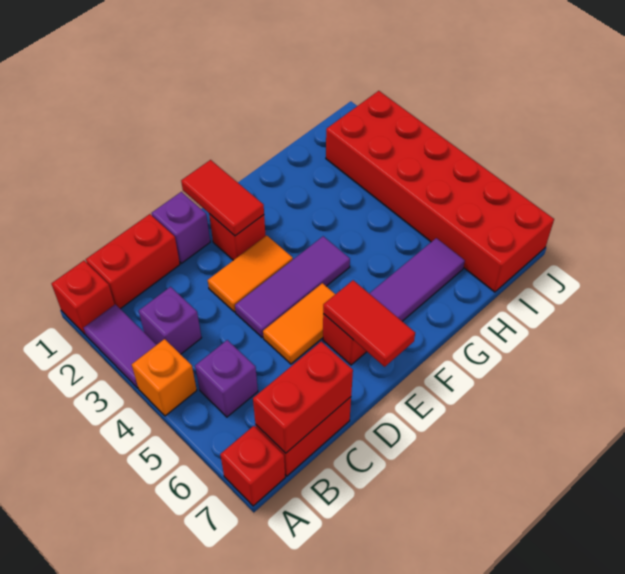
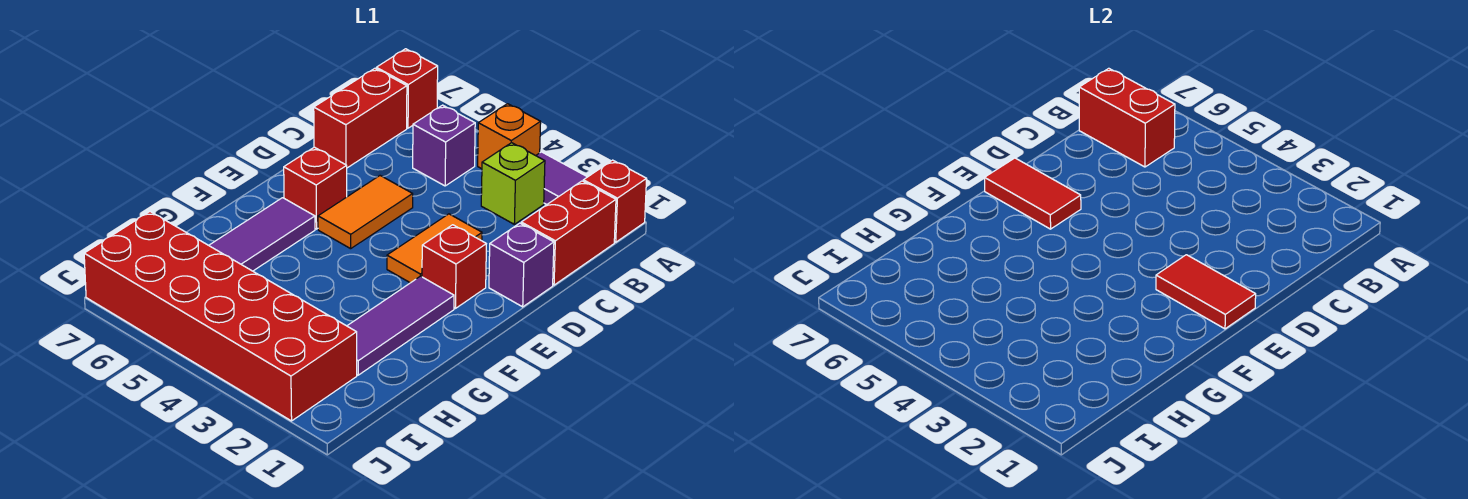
purple brick B3 level 1 -> lime brick B3 level 1
red brick B7:C7 level 2 -> red brick B6:B7 level 2
purple tile D4:F4 level 1 -> purple tile F2:H2 level 1

